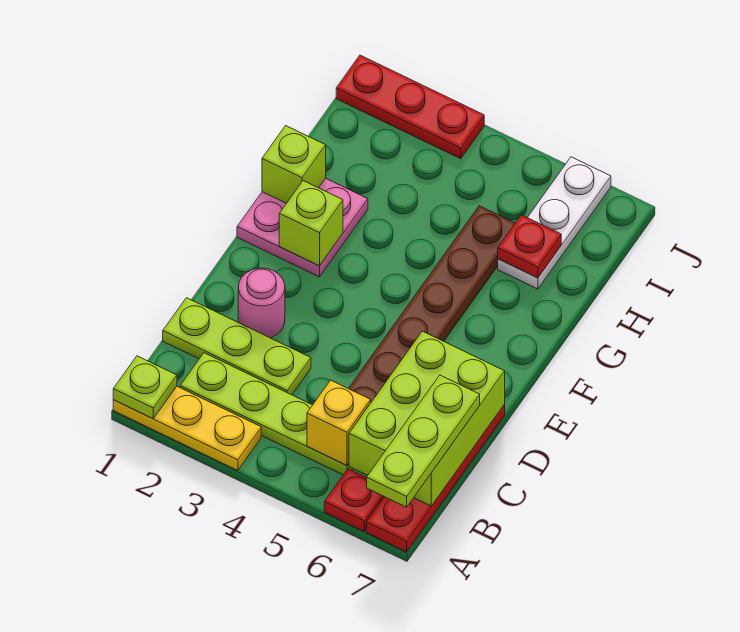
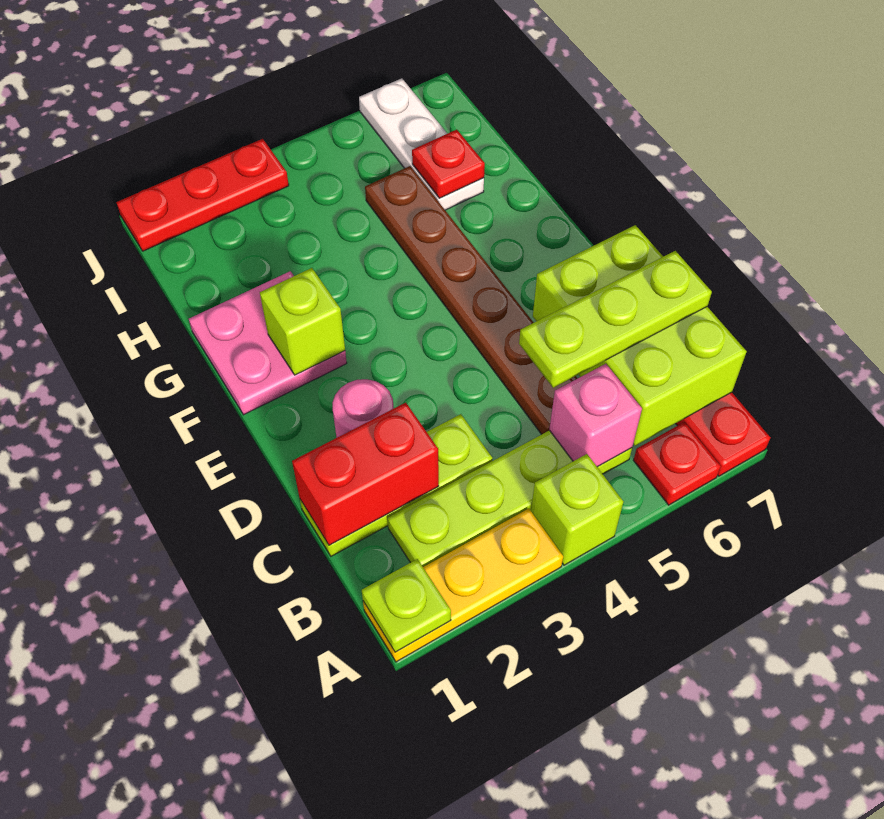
lime plate A7:C7 level 3 -> lime plate C5:C7 level 3
yellow brick B5 level 2 -> pink brick B5 level 2
none -> red brick C1:C2 level 2
lime brick G1 level 2 -> lime brick A4 level 1

